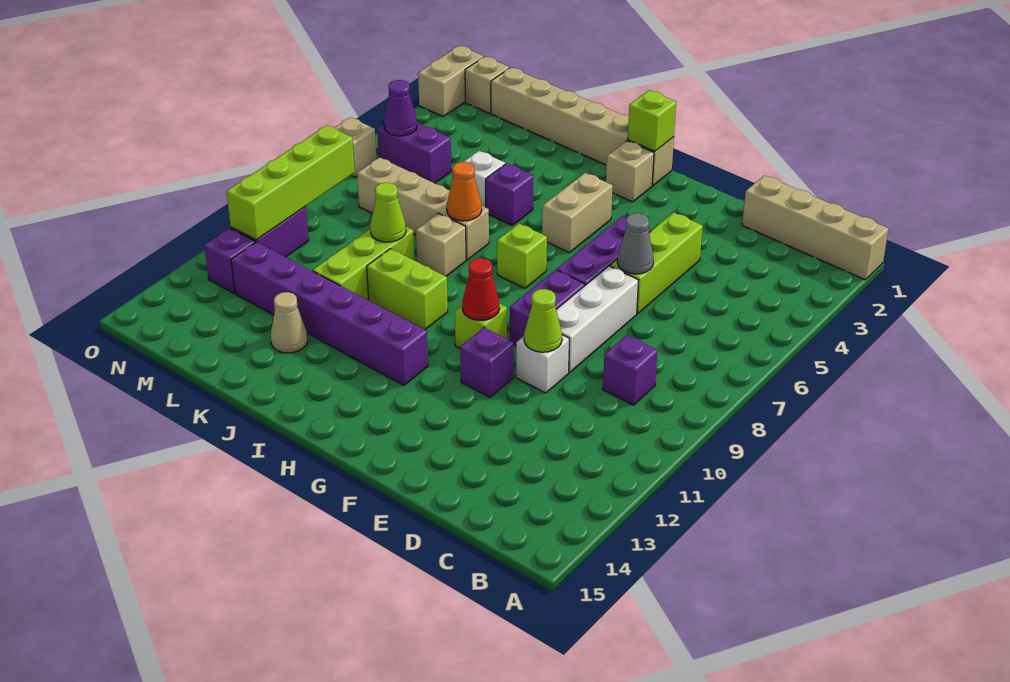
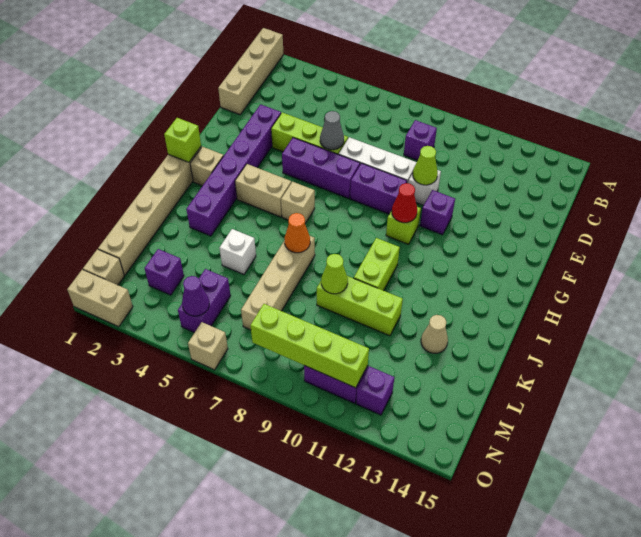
lime brick H7 level 1 -> none
purple brick H12:M12 level 1 -> purple brick E3:J3 level 1
purple brick J5 level 1 -> purple brick M3 level 1
tan brick J8 level 1 -> tan brick H6 level 1

